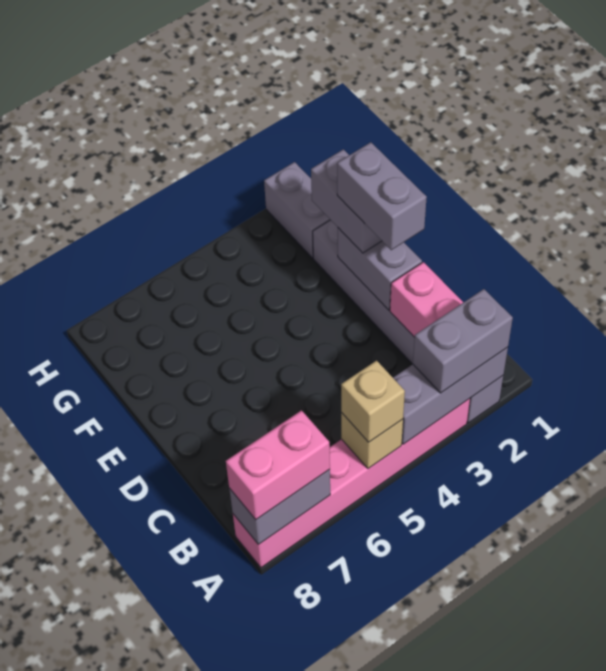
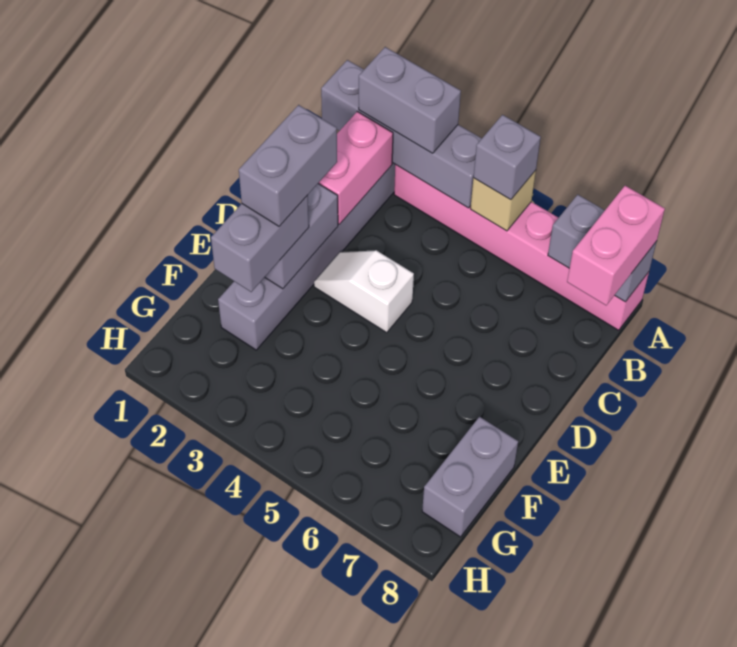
grey brick A2:A4 level 2 -> grey brick A1:A4 level 2
tan brick A5 level 3 -> grey brick A5 level 3
pink brick A7:A8 level 3 -> pink brick A8:B8 level 3
none -> white slope D3:D4 level 1 top 4
grey brick G2:H2 level 1 -> grey brick F8:G8 level 1

